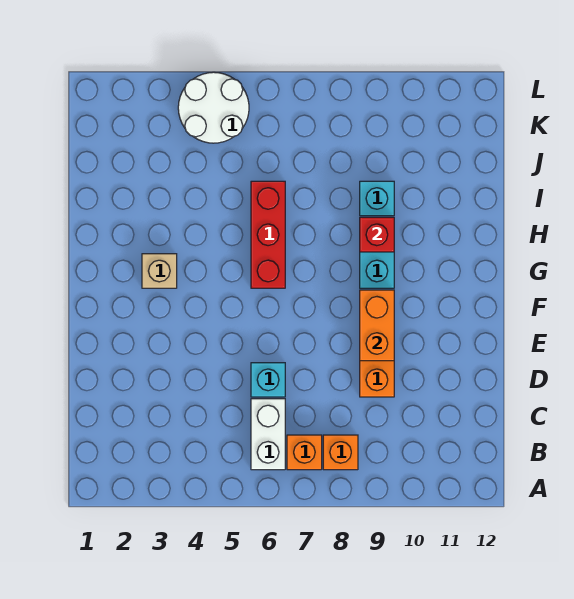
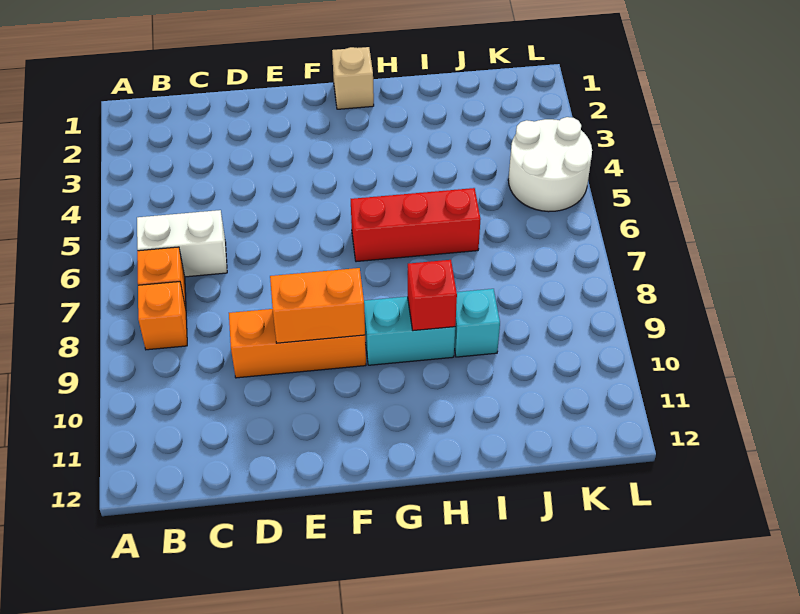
cyan brick D6 level 1 -> none
tan brick G3 level 1 -> tan brick G1 level 1

